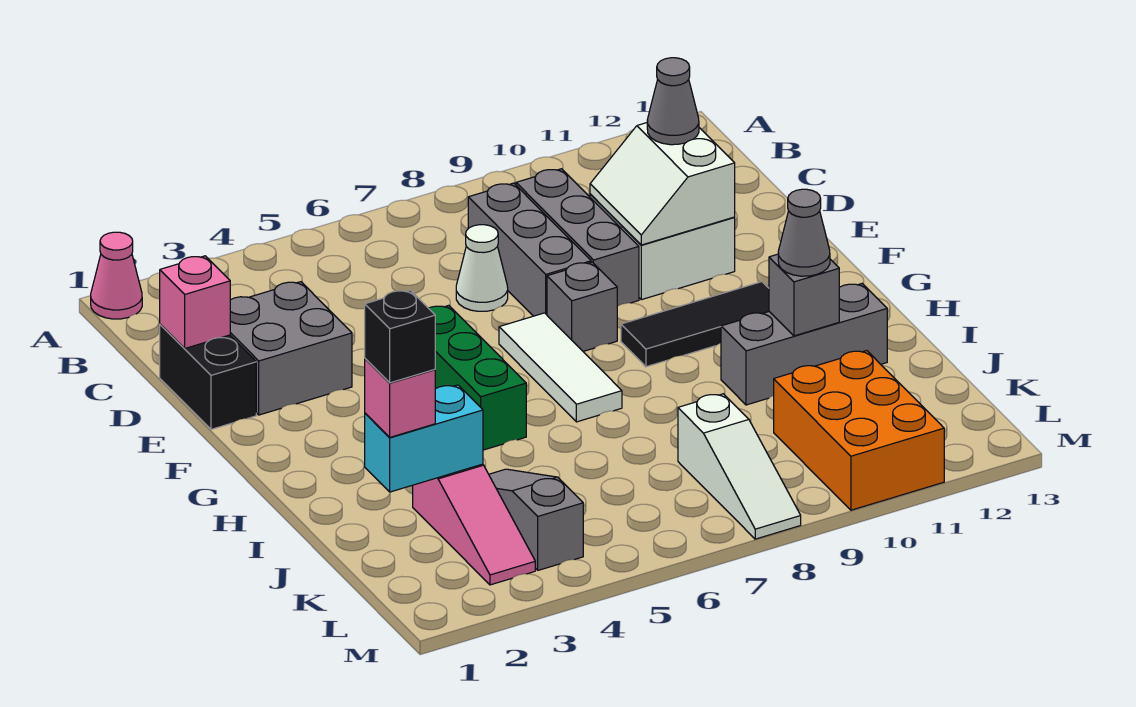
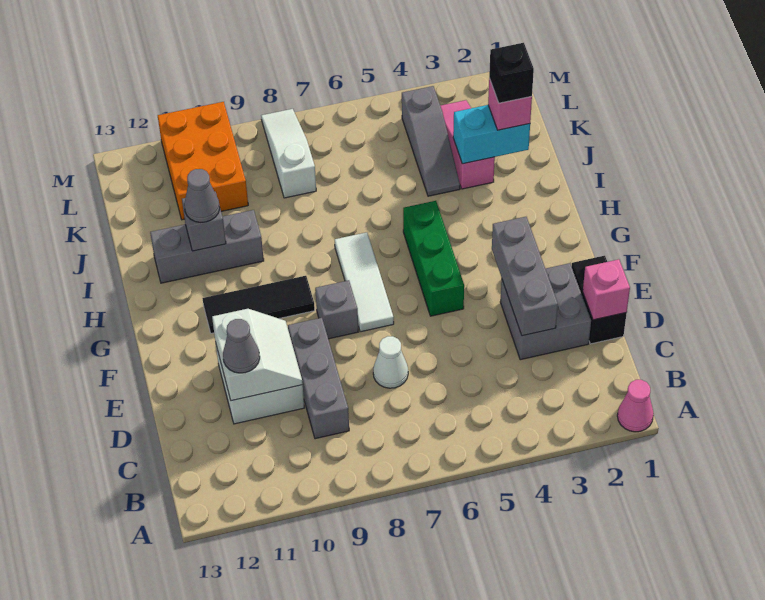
grey brick C8:E8 level 1 -> grey brick D3:F3 level 2

